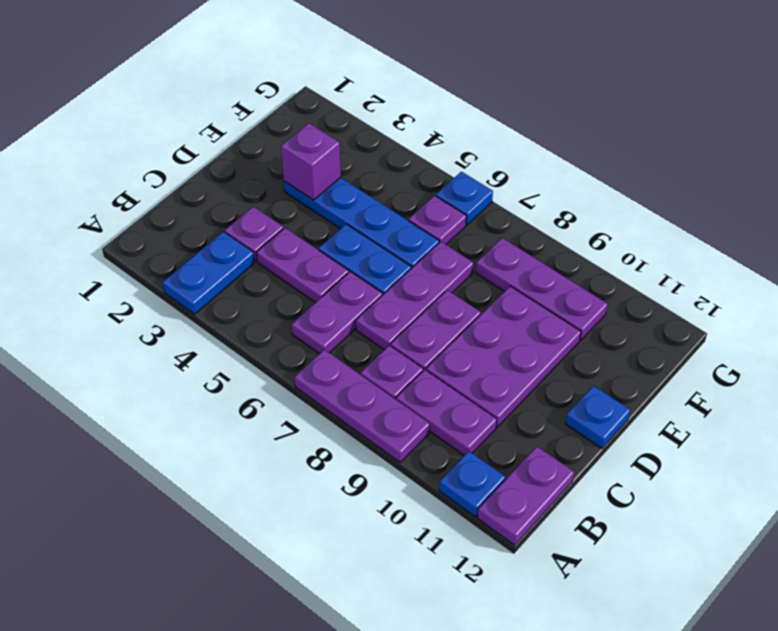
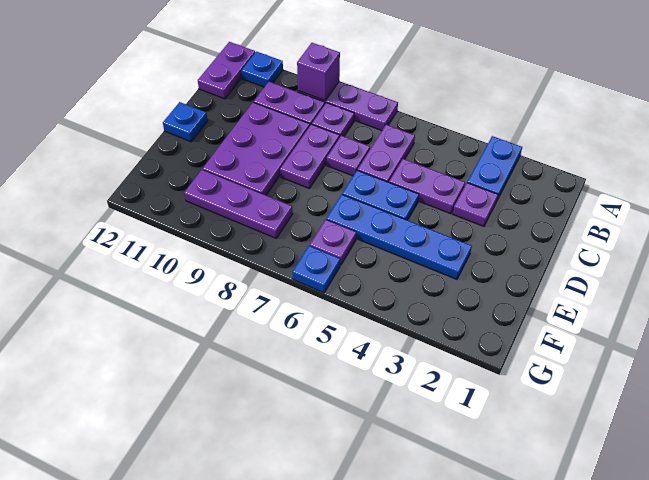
purple plate C7:E7 level 1 -> purple plate C7 level 1
purple brick E3 level 2 -> purple brick A9 level 2

